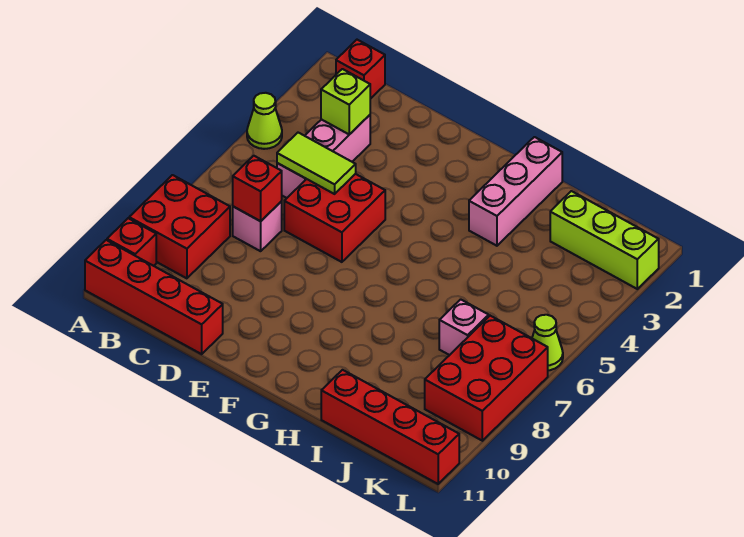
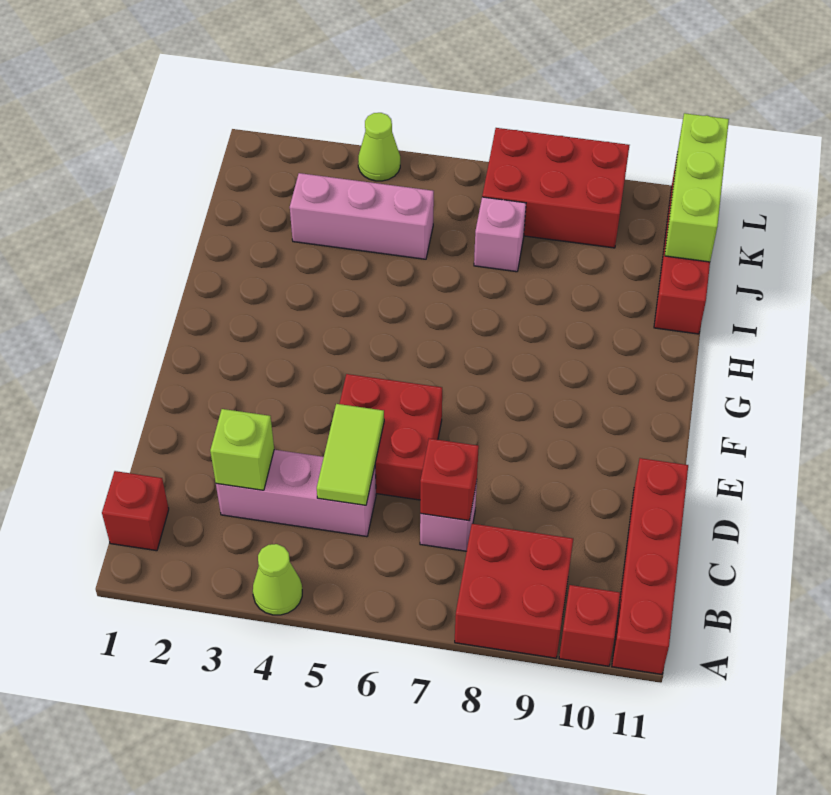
pink brick H1:H3 level 1 -> pink brick J3:J5 level 1
lime brick J2:L2 level 1 -> lime brick J11:L11 level 2
lime cone L6 level 1 -> lime cone L4 level 1

